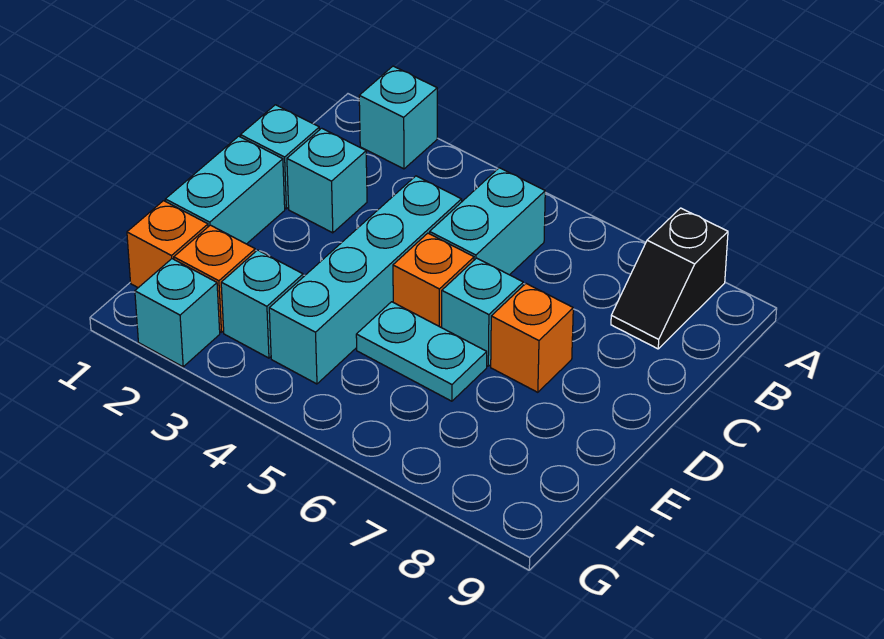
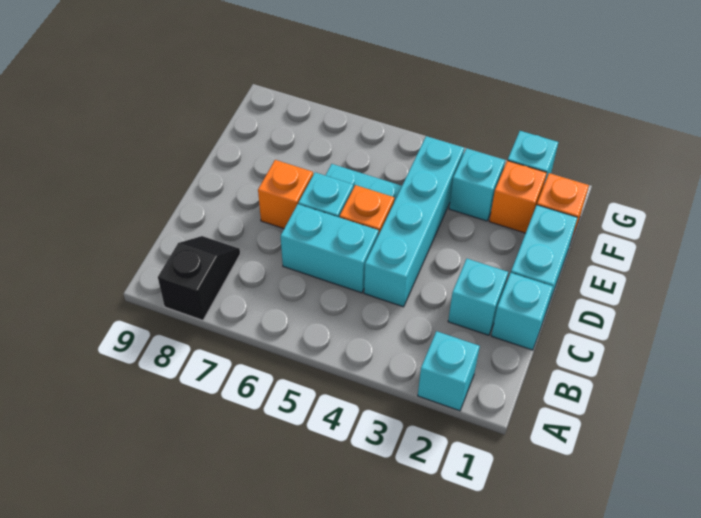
cyan brick B5:C5 level 1 -> cyan brick C5:C6 level 1

